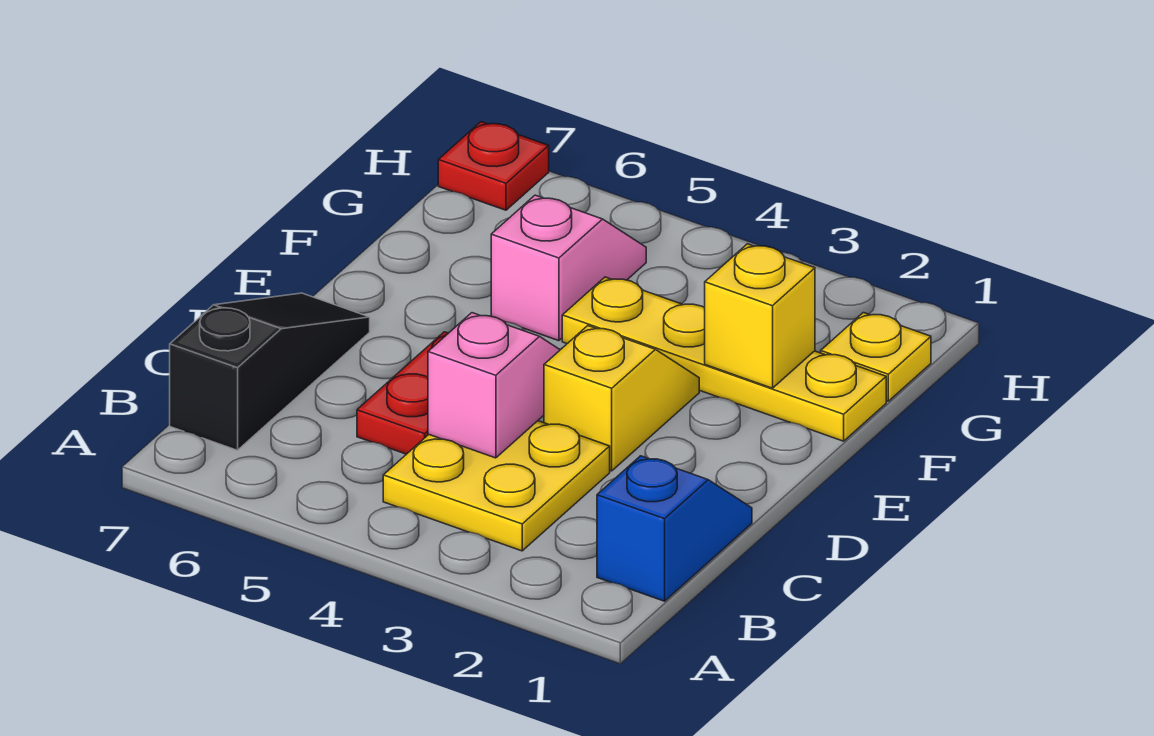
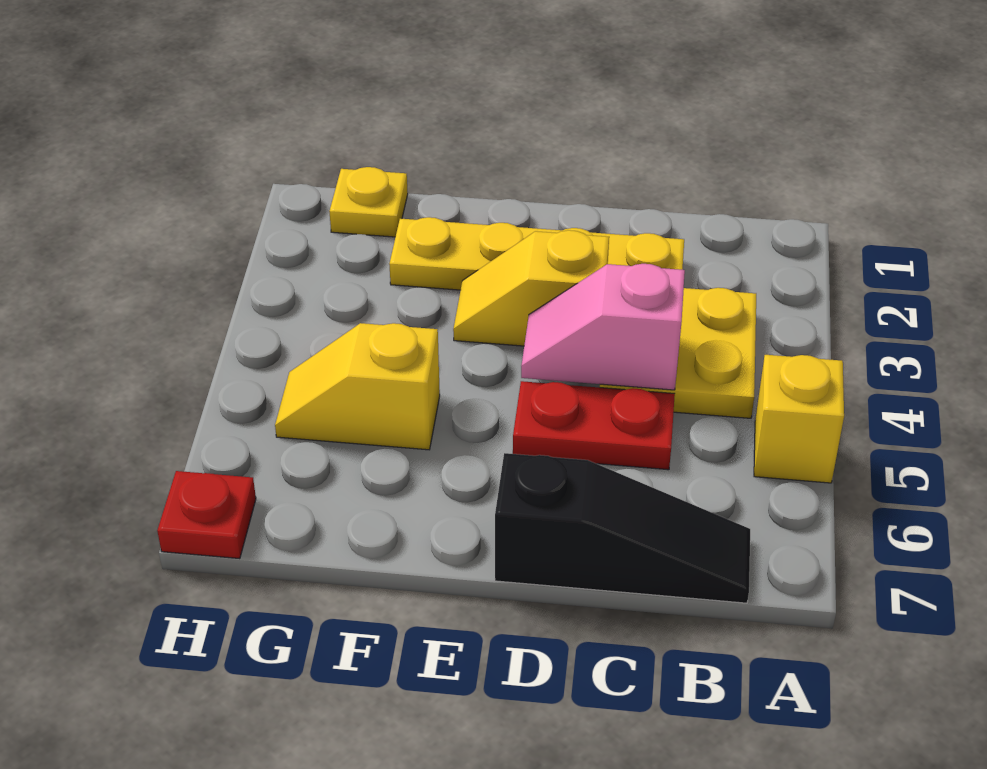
blue slope B1:C1 level 1 top B -> none
black slope B7:D7 level 1 top B -> black slope B7:D7 level 1 top D
yellow plate F1:F4 level 1 -> yellow plate C2:F2 level 1
yellow brick F2 level 2 -> yellow brick A5 level 1
pink slope F5:G5 level 1 top F -> yellow slope F5:G5 level 1 top F

